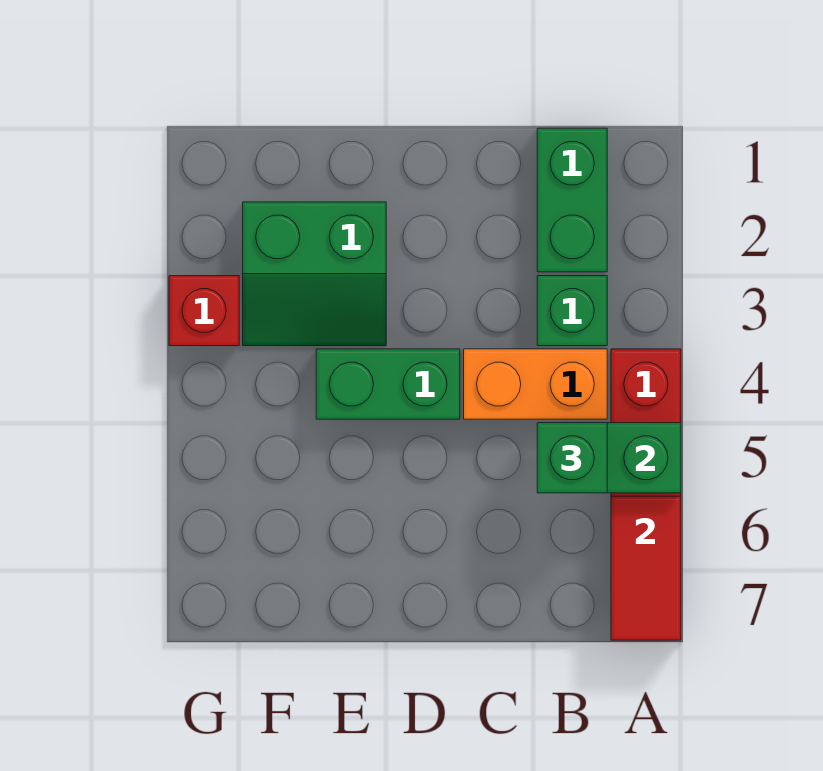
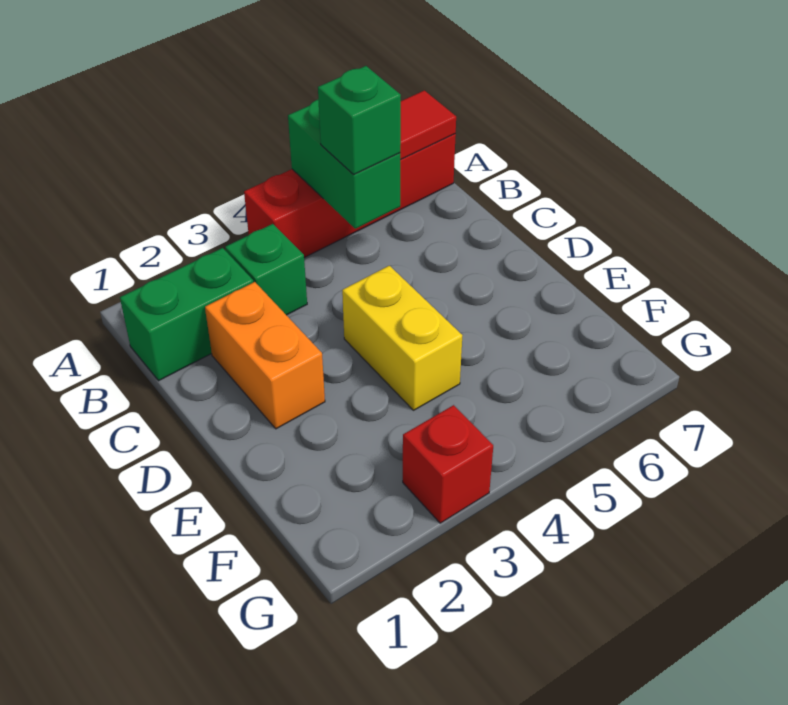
orange brick B4:C4 level 1 -> orange brick C2:D2 level 1
green brick D4:E4 level 1 -> yellow brick D4:E4 level 1
green slope E2:F3 level 1 top 2 -> none

